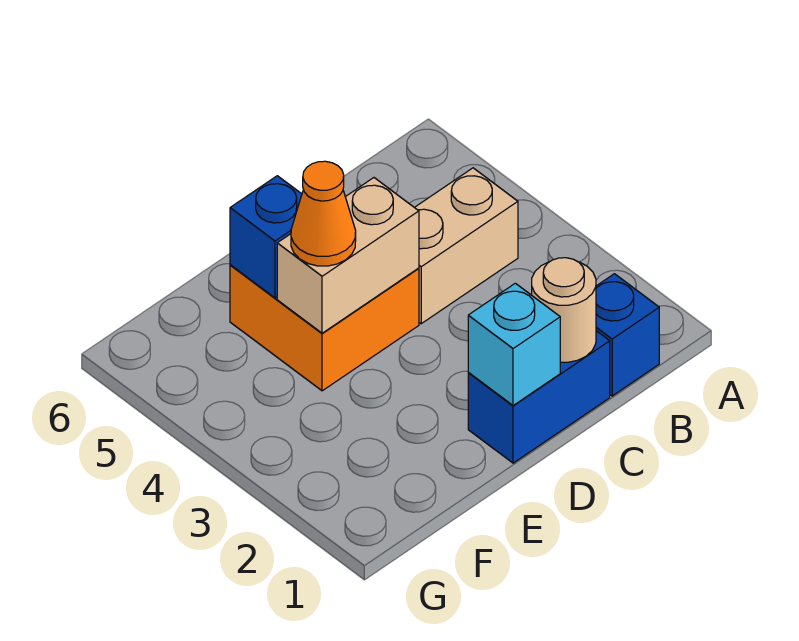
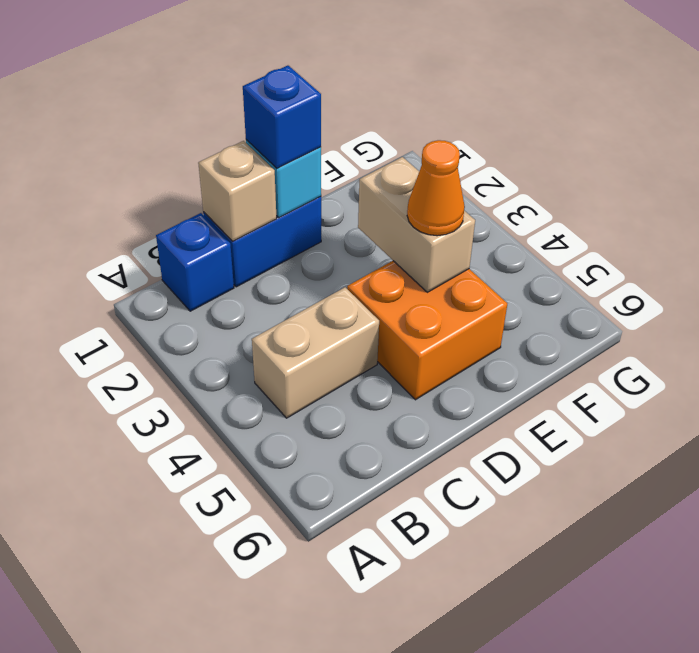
tan round brick C1 level 2 -> tan brick C1 level 2
tan brick D4:E4 level 2 -> tan brick E3:E4 level 2
blue brick E5 level 2 -> blue brick D1 level 3

